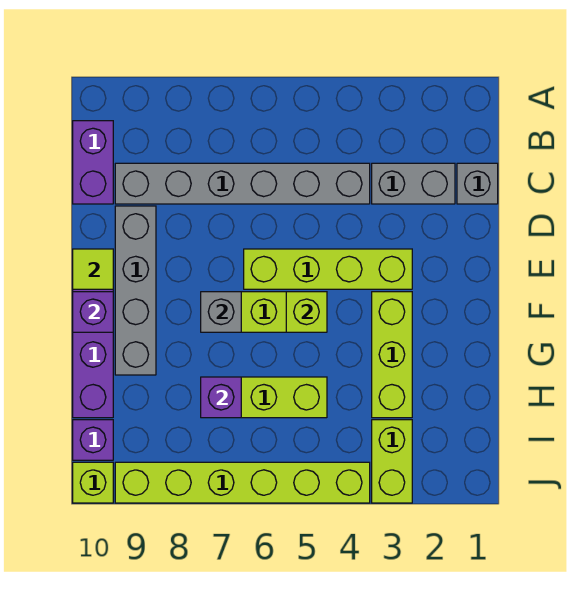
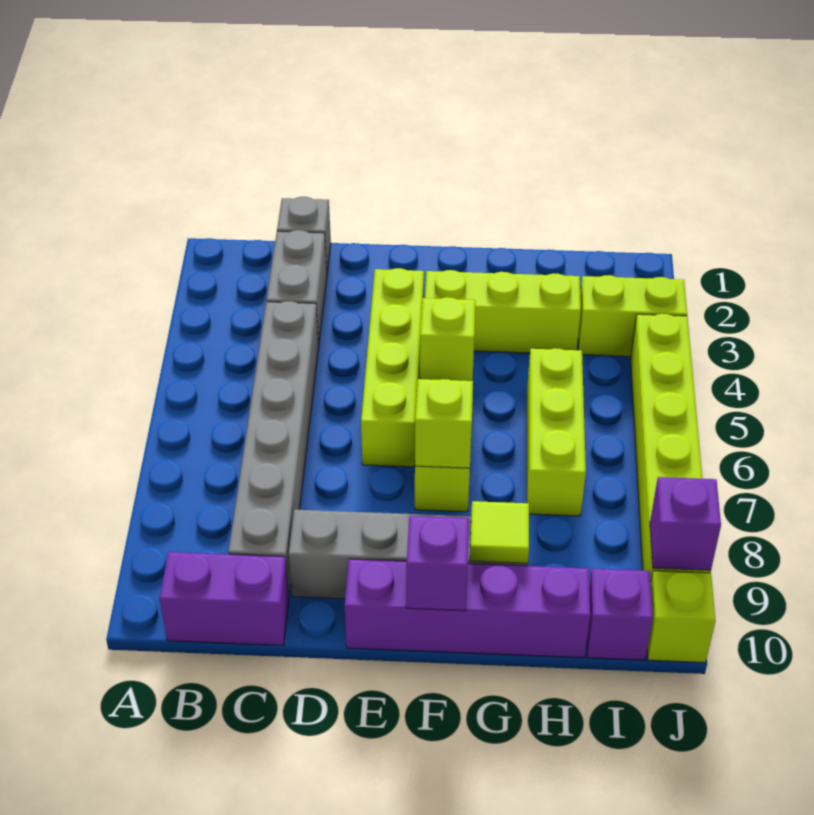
lime tile E10 level 2 -> lime tile G9 level 2
grey brick F7 level 2 -> lime brick F7 level 2
purple brick H7 level 2 -> purple brick J9 level 2

